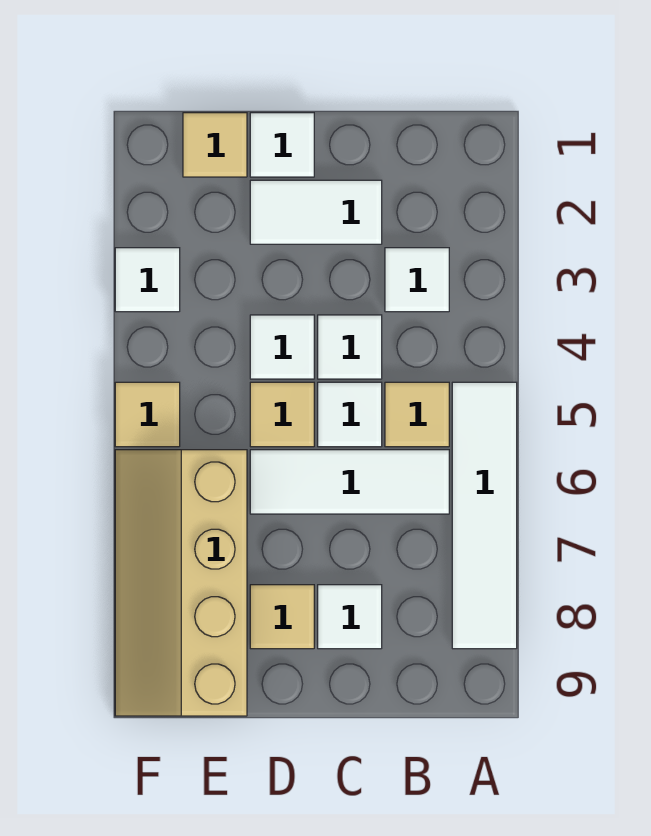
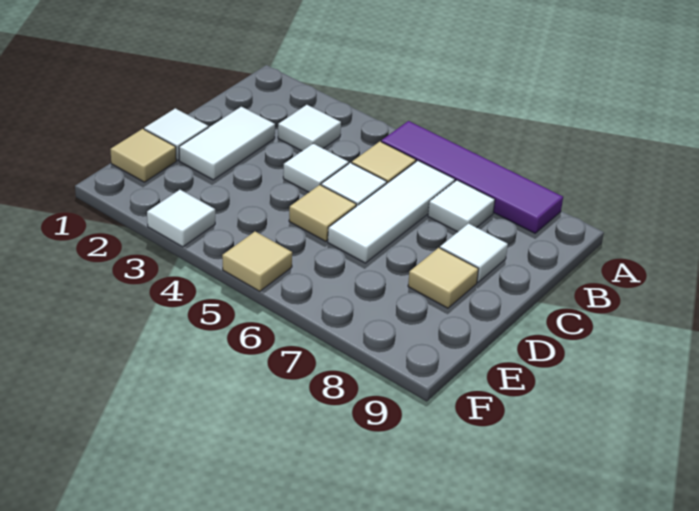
white tile A5:A8 level 1 -> purple tile A5:A8 level 1
white tile D4 level 1 -> white tile B7 level 1
tan slope E6:F9 level 1 top E -> none

